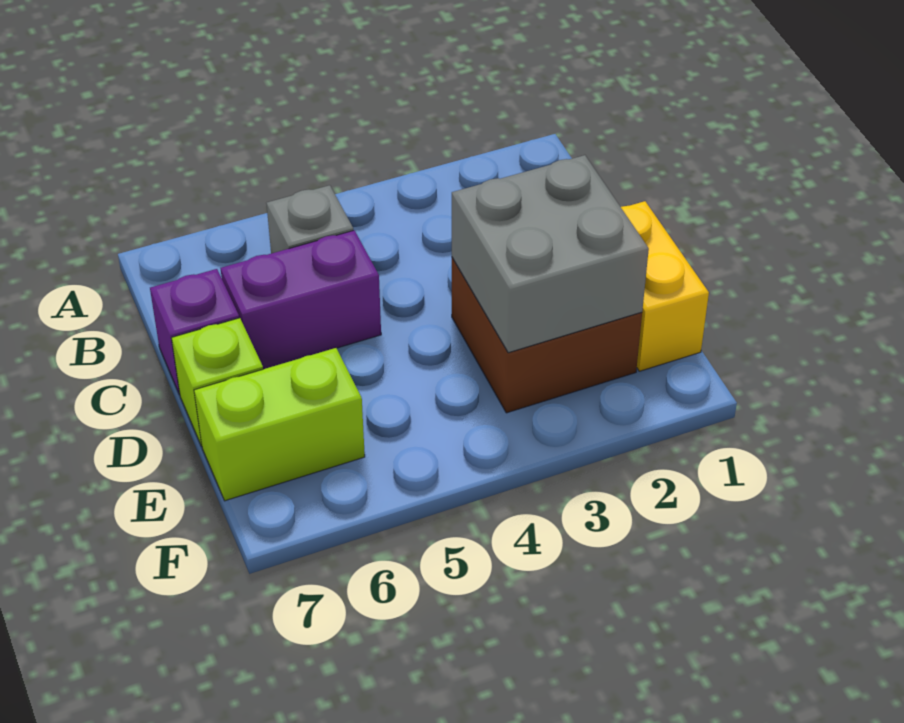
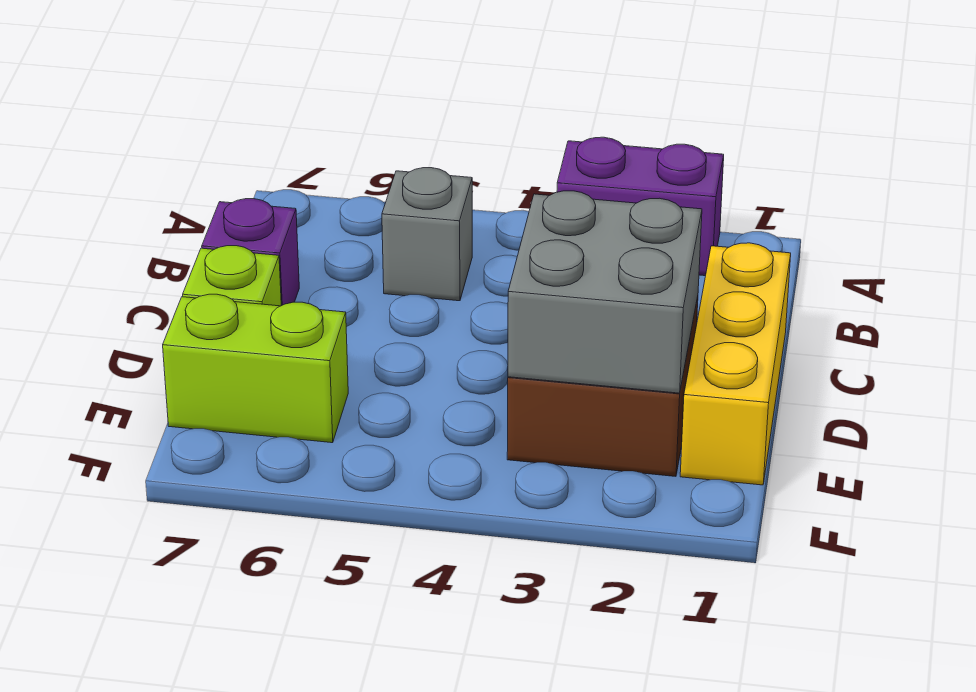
purple brick C5:C6 level 1 -> purple brick A2:A3 level 1
yellow brick D1:E1 level 1 -> yellow brick C1:E1 level 1

